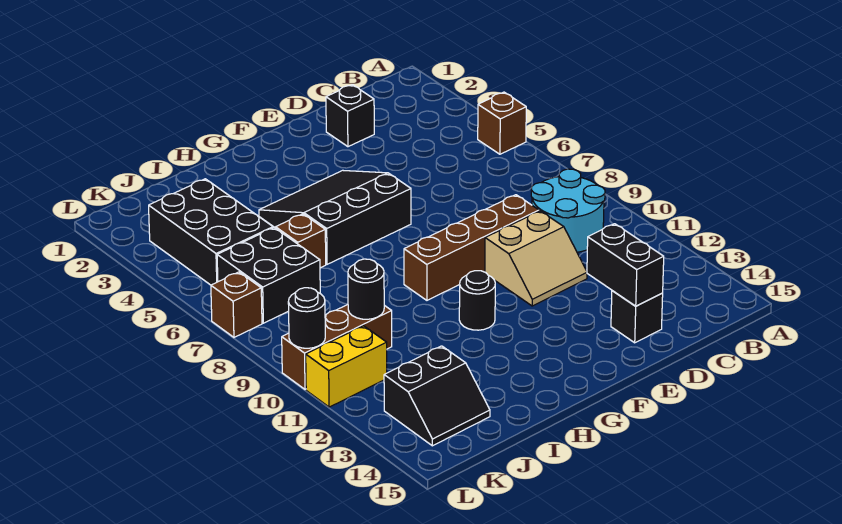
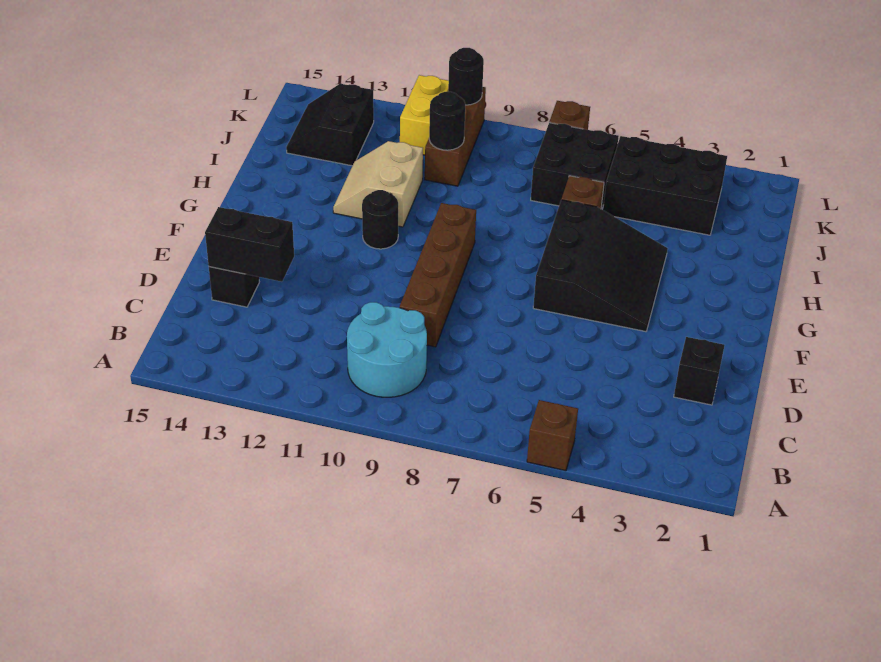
tan slope D10:E11 level 1 top 10 -> tan slope H11:I12 level 1 top 11

